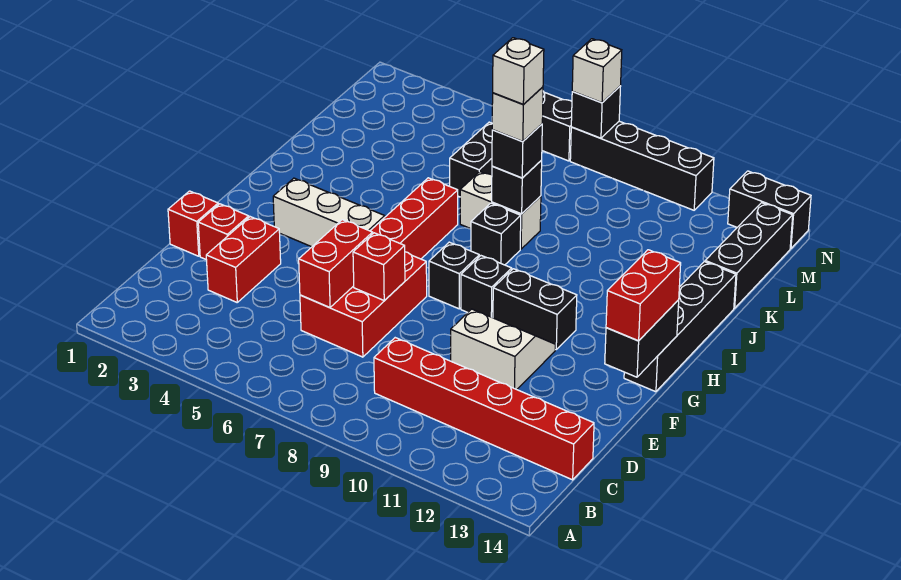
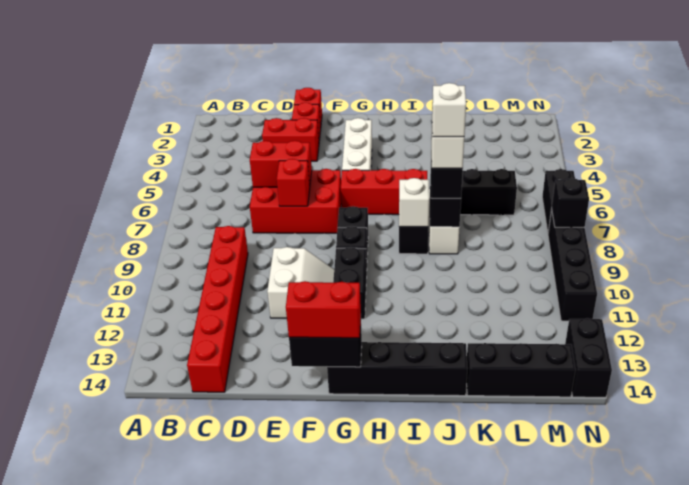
white brick N8 level 3 -> white brick I8 level 2

